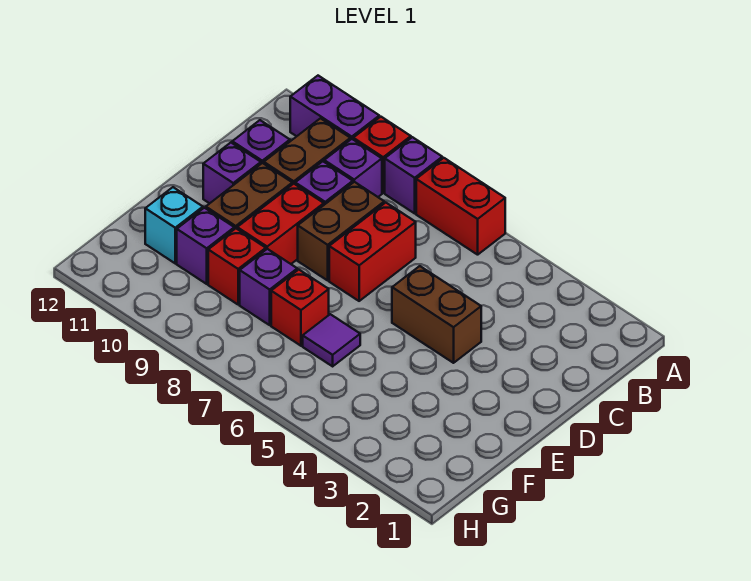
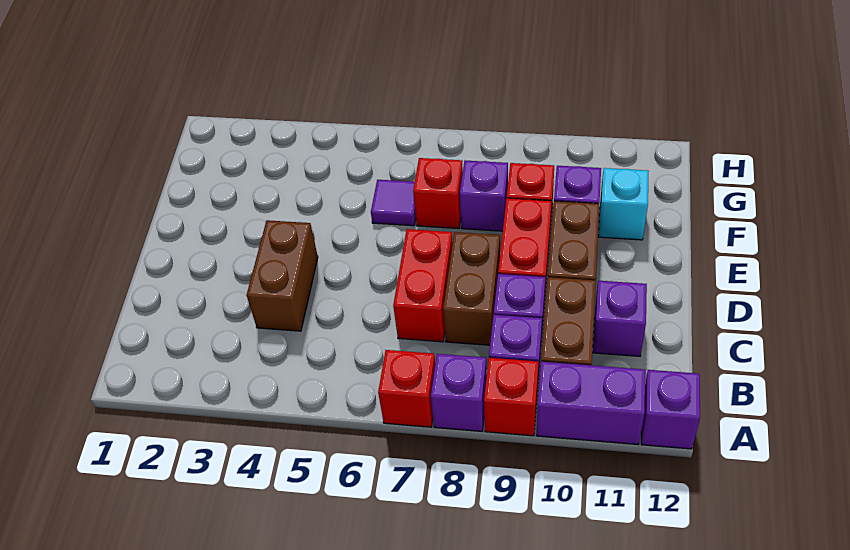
red brick A6:A7 level 1 -> red brick A7 level 1
brown brick D4:D5 level 1 -> brown brick C4:D4 level 1
purple brick D11 level 1 -> purple brick A12 level 1

